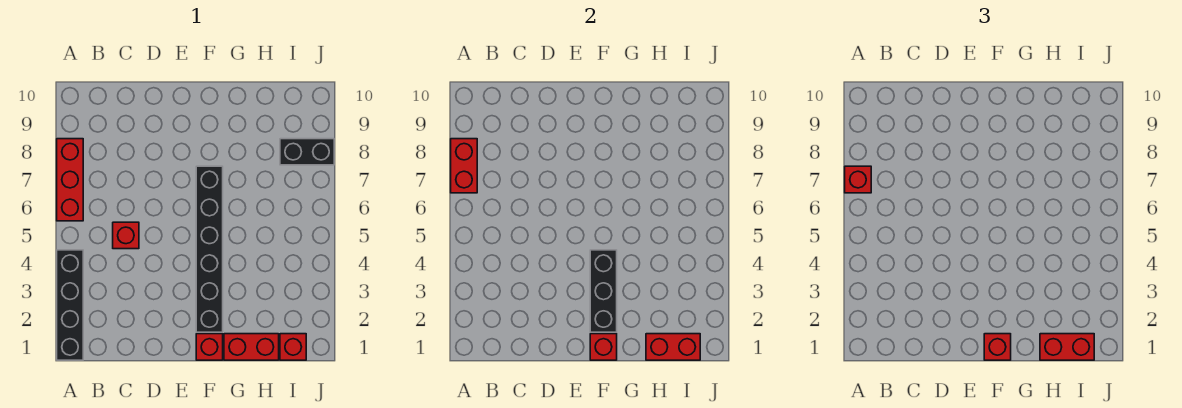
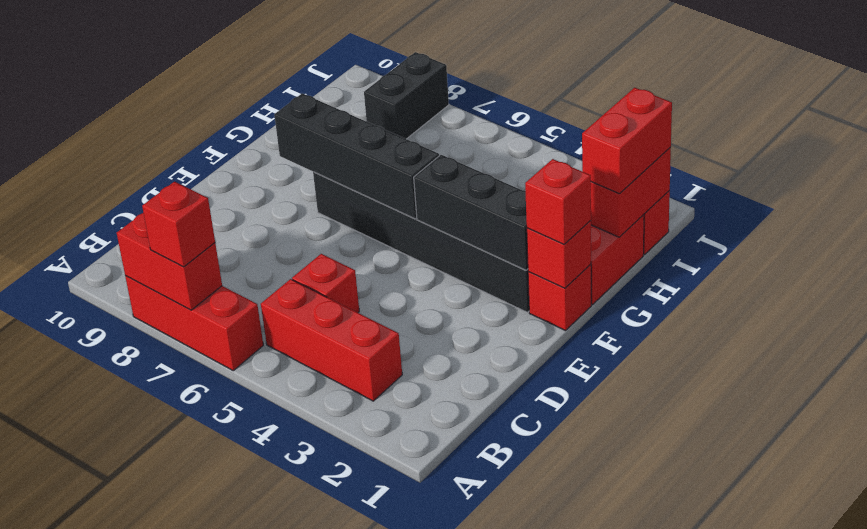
black brick A1:A4 level 1 -> black brick F5:F8 level 2
none -> red brick B3:B5 level 1

